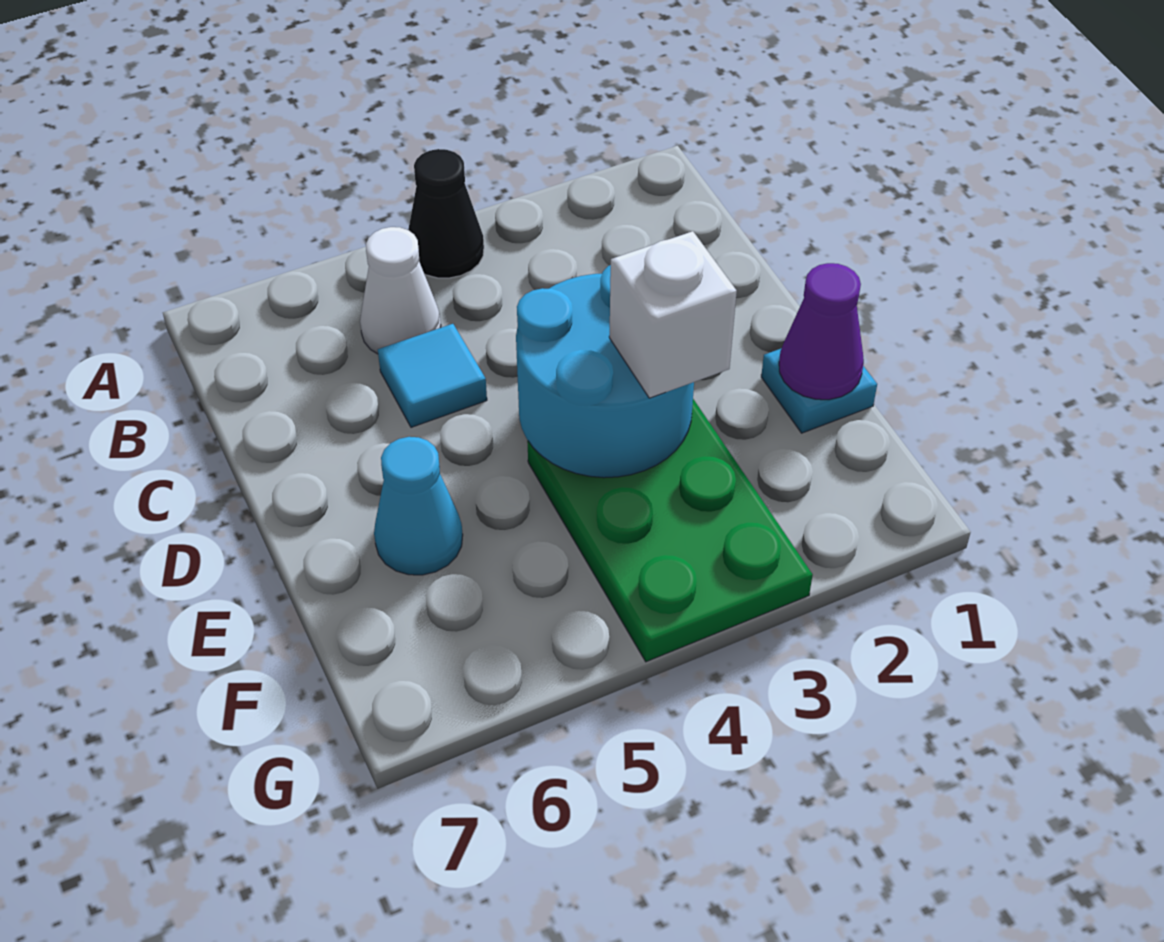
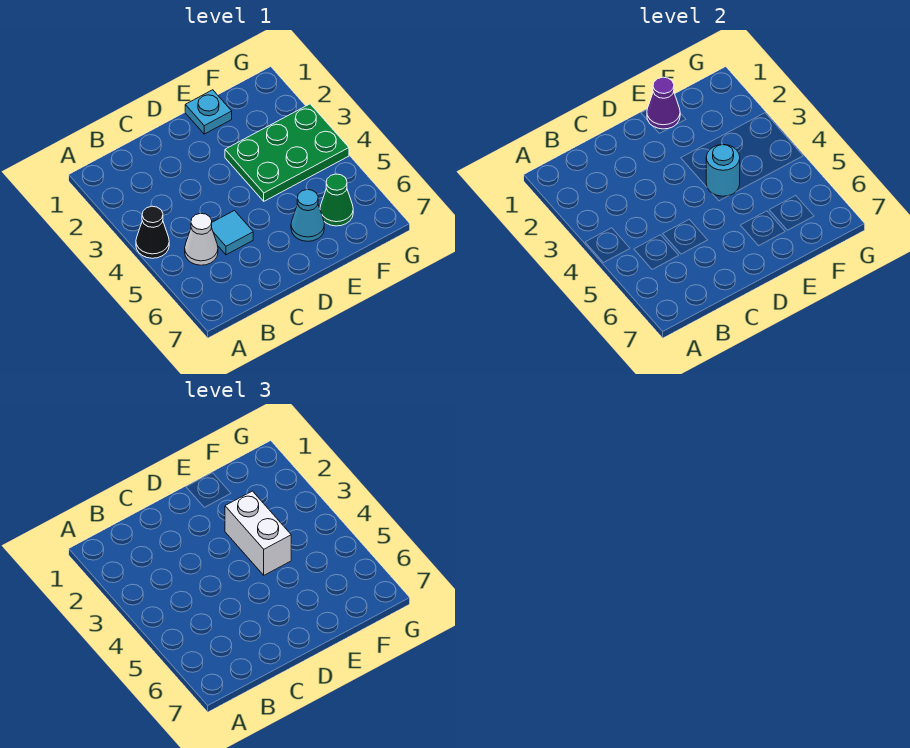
cyan round brick D3:E4 level 2 -> cyan round brick E4 level 2
white brick E3 level 3 -> white brick E3:E4 level 3
none -> green cone F6 level 1

